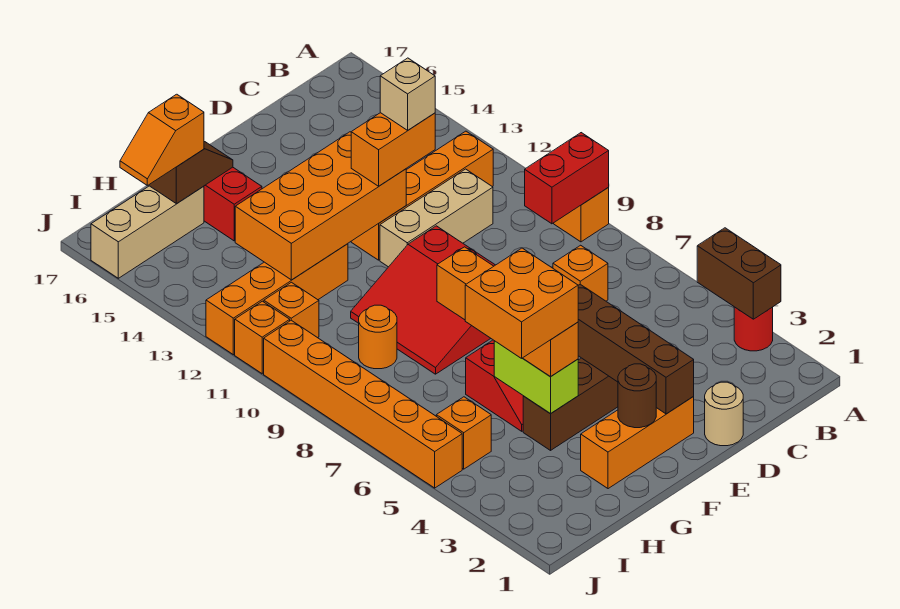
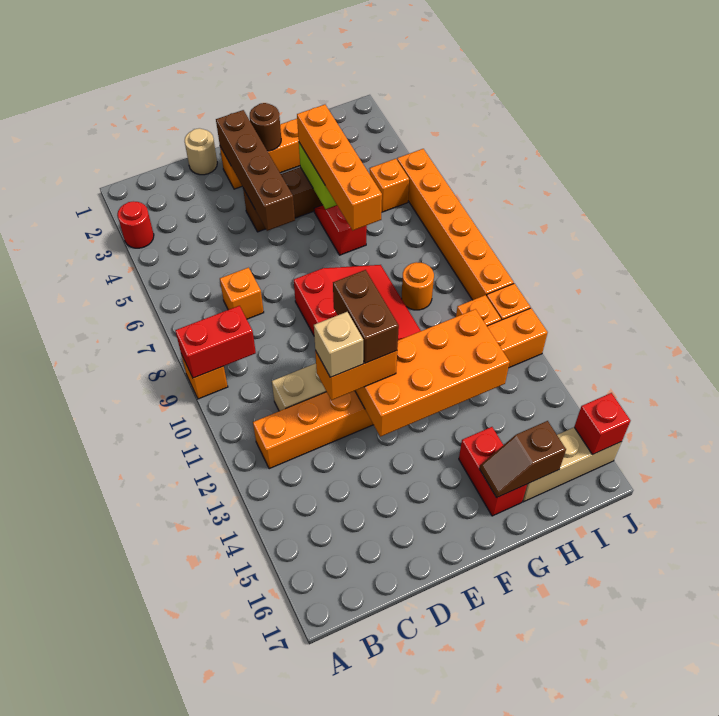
brown brick A3:A4 level 2 -> brown brick E11:E12 level 4
orange brick G4:H5 level 4 -> none
orange slope H16:I16 level 3 top H -> none
none -> red brick J16 level 2

